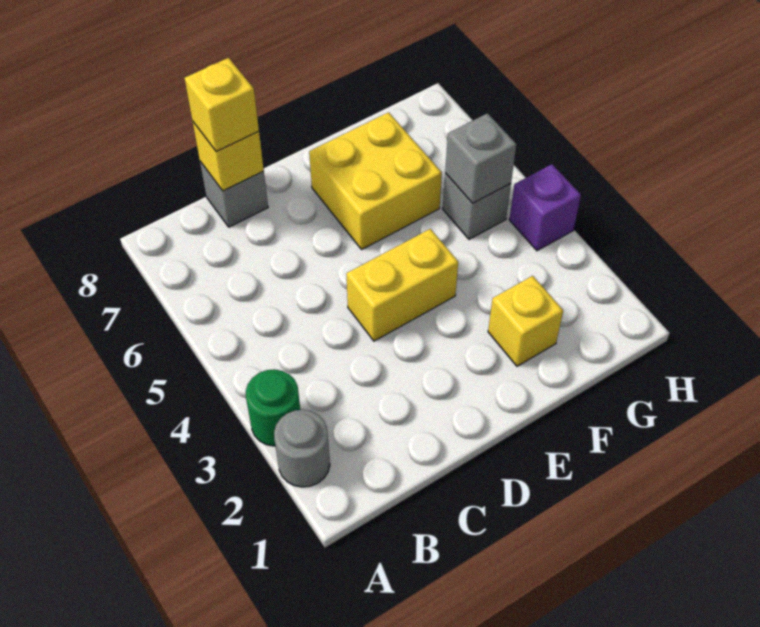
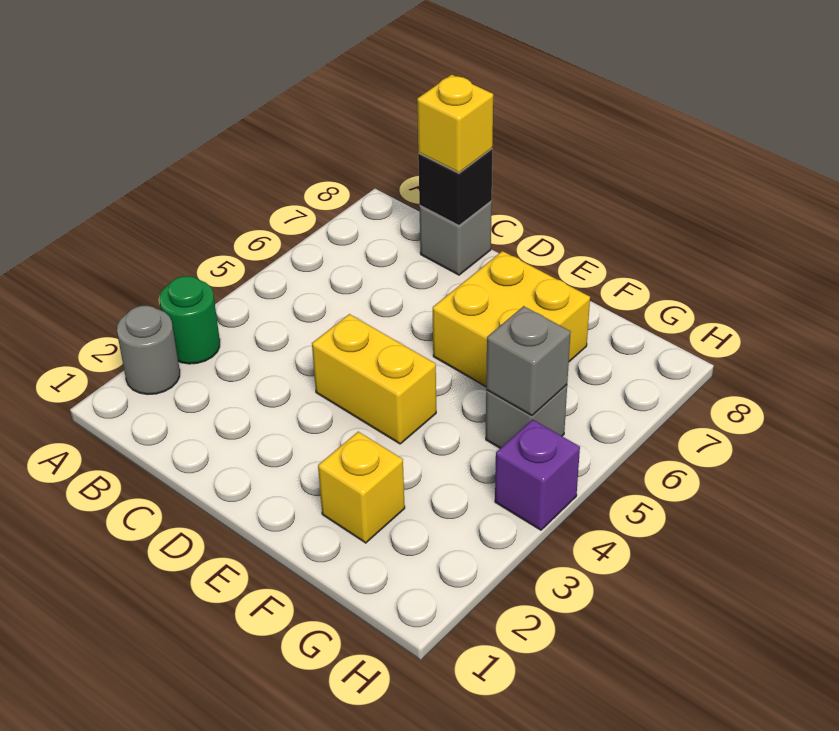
yellow brick C8 level 2 -> black brick C8 level 2

